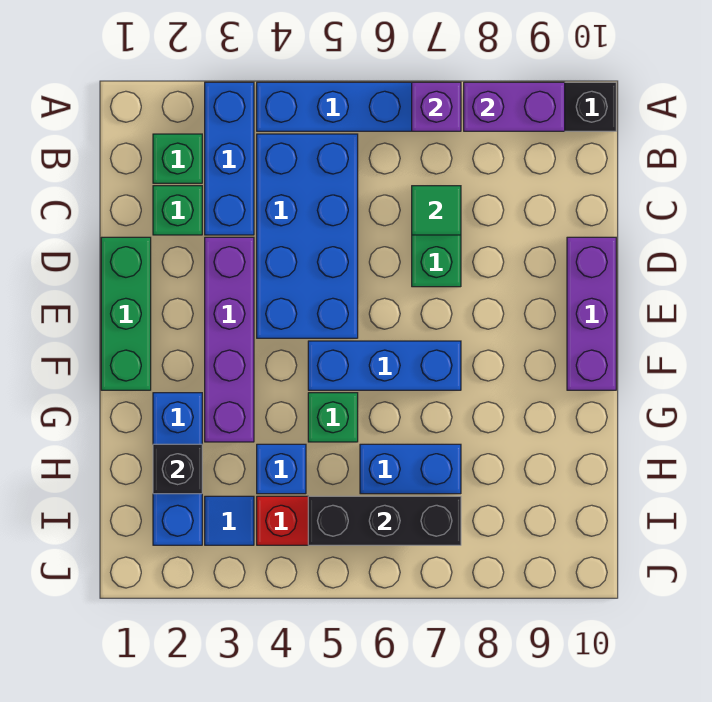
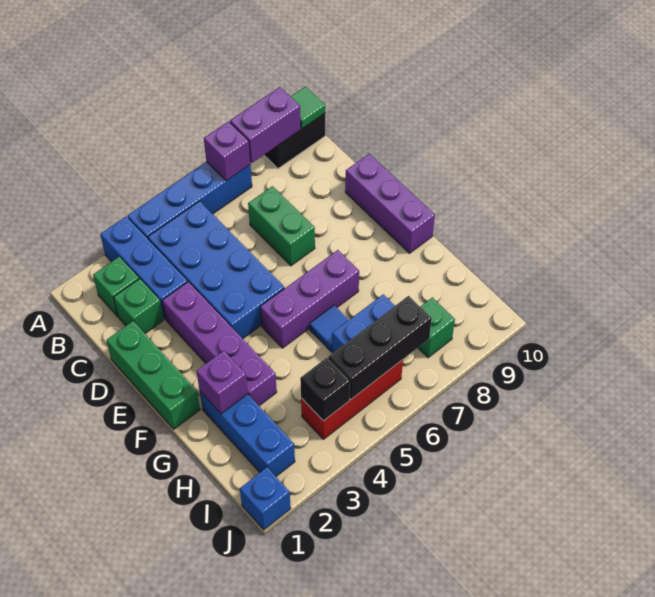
green tile C7 level 2 -> green tile A10 level 2
blue brick F5:F7 level 1 -> purple brick F5:F7 level 1
none -> purple brick G2 level 2
green brick G5 level 1 -> green brick I8 level 1
black brick H2 level 2 -> black brick I4 level 2
blue brick H4 level 1 -> blue brick J1 level 1
blue tile I3 level 1 -> blue tile G6 level 1

